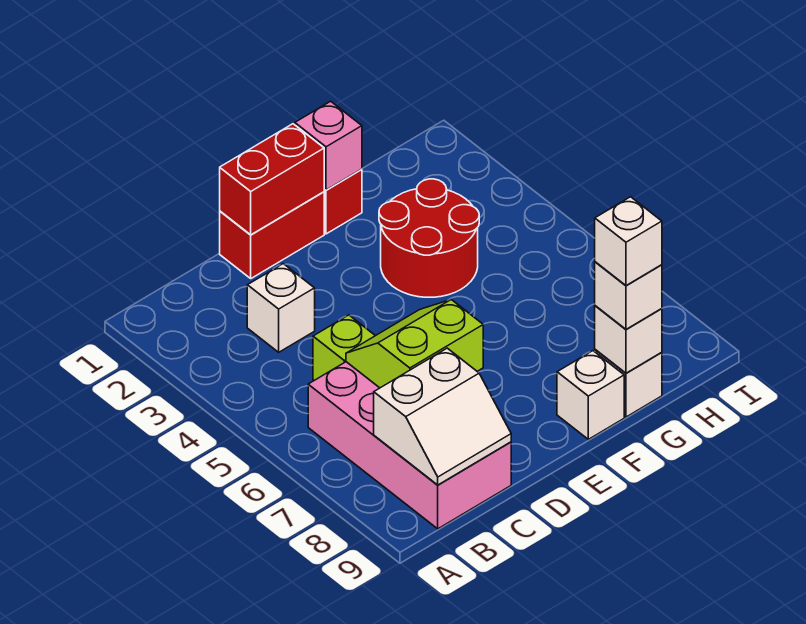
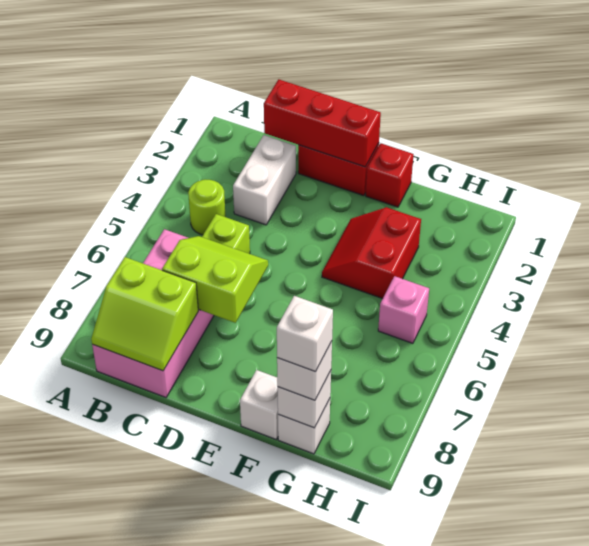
none -> lime round brick B4 level 1
white slope B8:C9 level 2 top 8 -> lime slope B8:C9 level 2 top 8
white brick C3 level 1 -> white brick C2:C3 level 1
red brick D1:E1 level 2 -> red brick C1:E1 level 2
pink brick F1 level 2 -> pink brick H5 level 1
red round brick F3:G4 level 1 -> red slope F3:G4 level 1 top G

